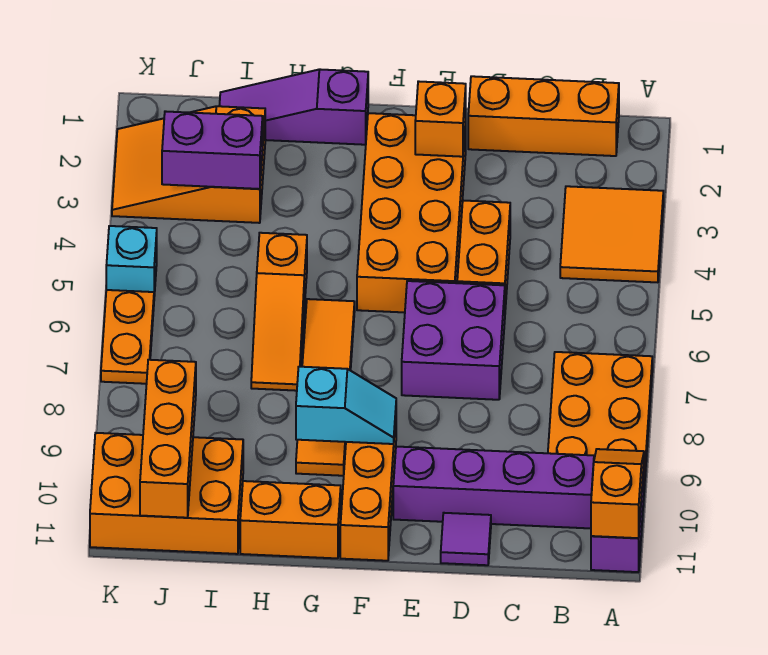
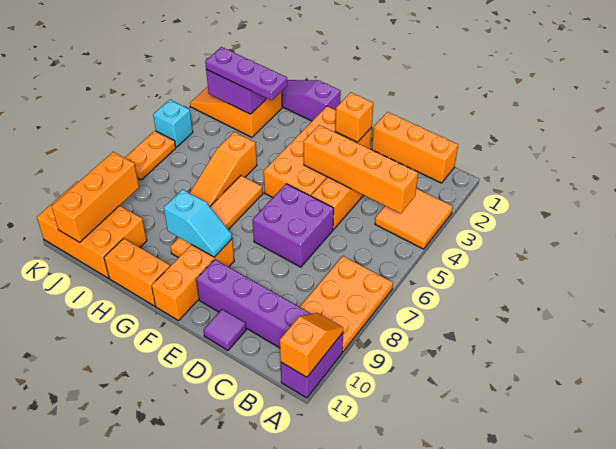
none -> orange brick B4:E4 level 2
none -> purple plate H3:J3 level 3

